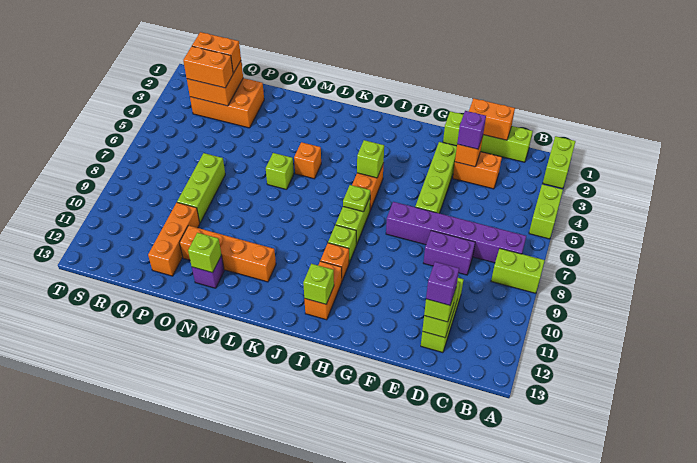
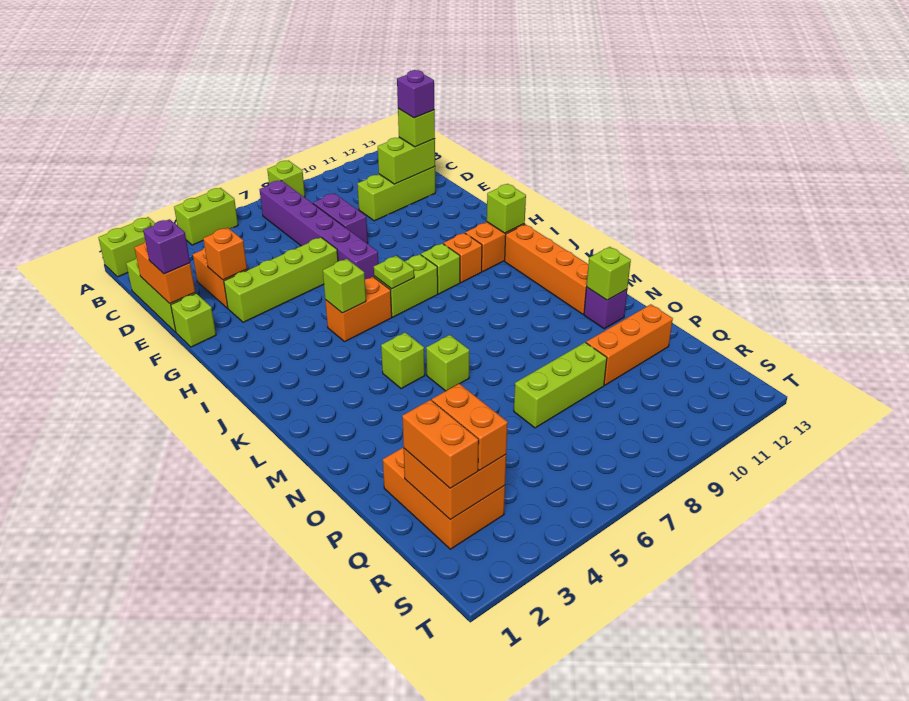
lime brick A8:B8 level 1 -> lime brick A8 level 1
purple brick E3 level 3 -> purple brick E1 level 3
orange brick L5 level 1 -> lime brick L5 level 1
orange brick L11:O11 level 1 -> orange brick J12:M12 level 1

